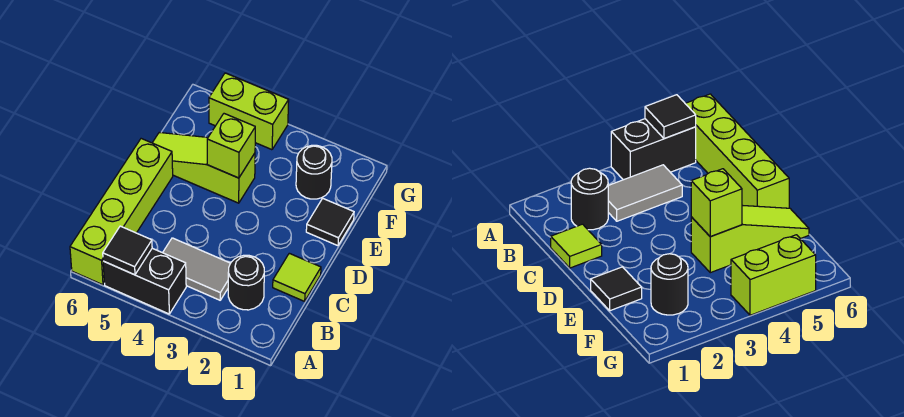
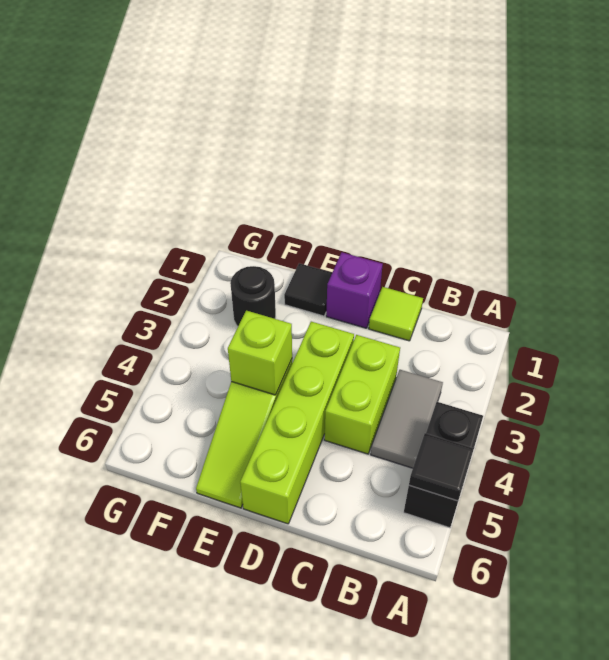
lime brick A6:D6 level 1 -> lime brick D3:D6 level 1
black round brick B2 level 1 -> none
none -> purple brick D1 level 1
lime brick G4:G5 level 1 -> lime brick C3:C4 level 1

